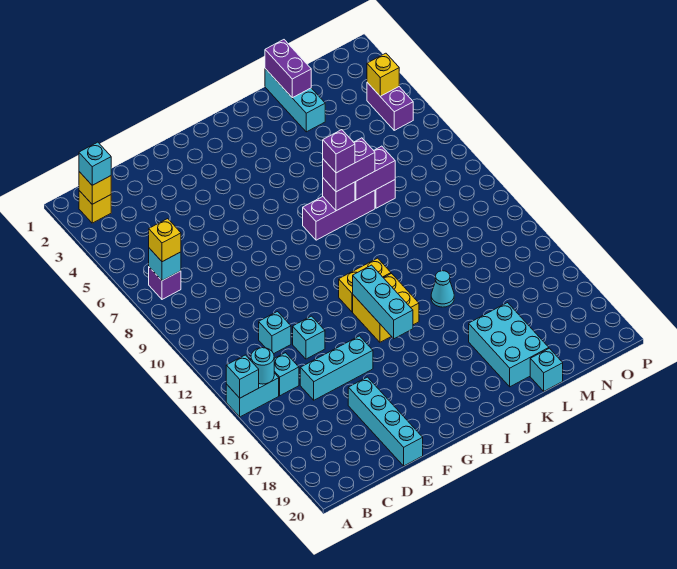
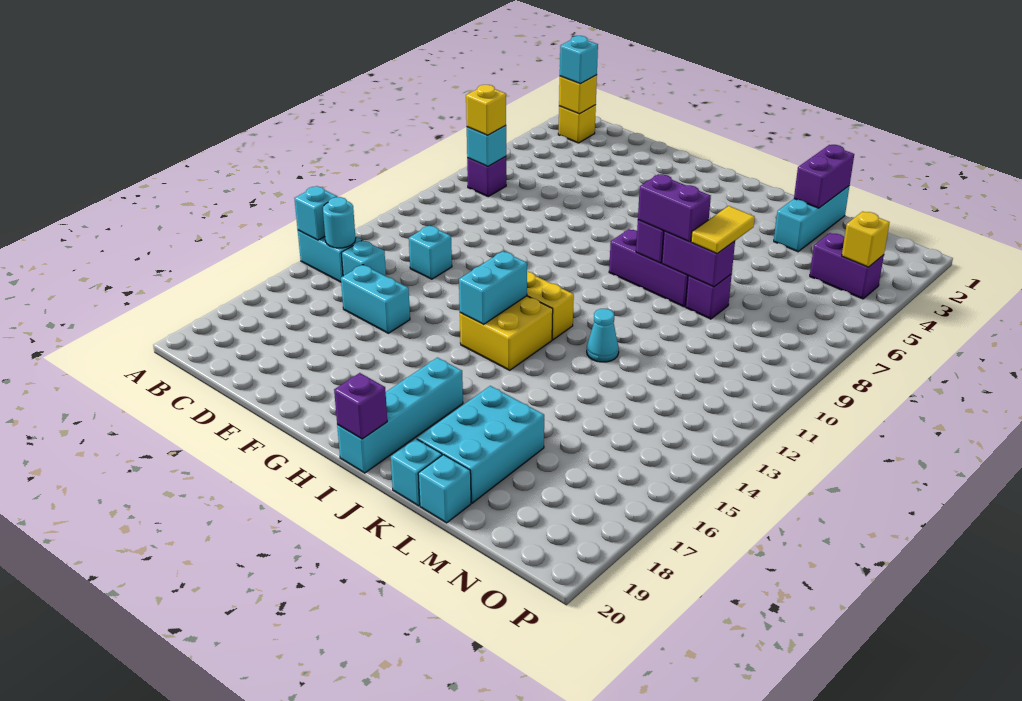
cyan brick D15:F15 level 1 -> cyan brick D15:E15 level 1
cyan brick E13 level 1 -> cyan brick K20 level 1
cyan brick E17:E20 level 1 -> cyan brick I17:I20 level 1
cyan brick H13:H15 level 2 -> cyan brick H13:H14 level 2
purple brick J8 level 4 -> purple brick I20 level 2
cyan cone K14 level 1 -> cyan cone K12 level 1
none -> yellow tile L7:L8 level 3
purple brick O4:O5 level 1 -> purple brick N4:O4 level 1

